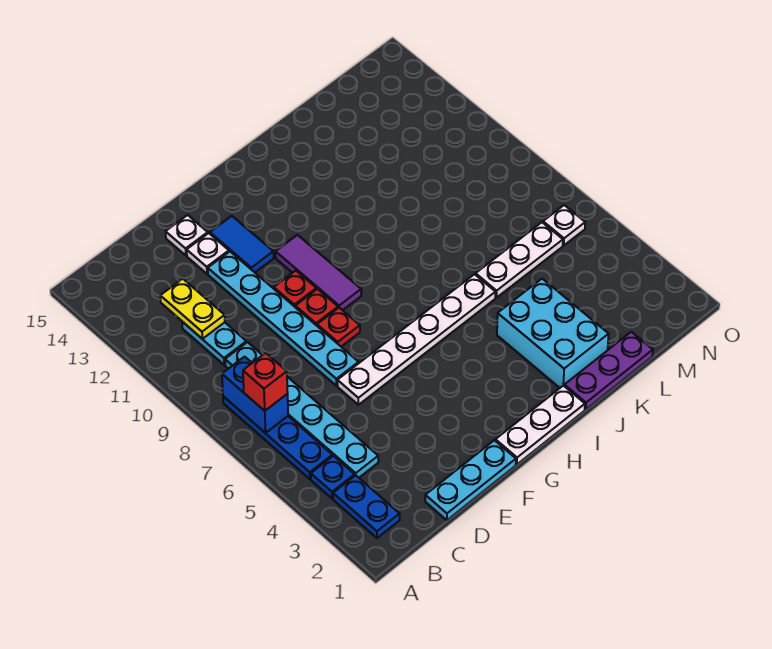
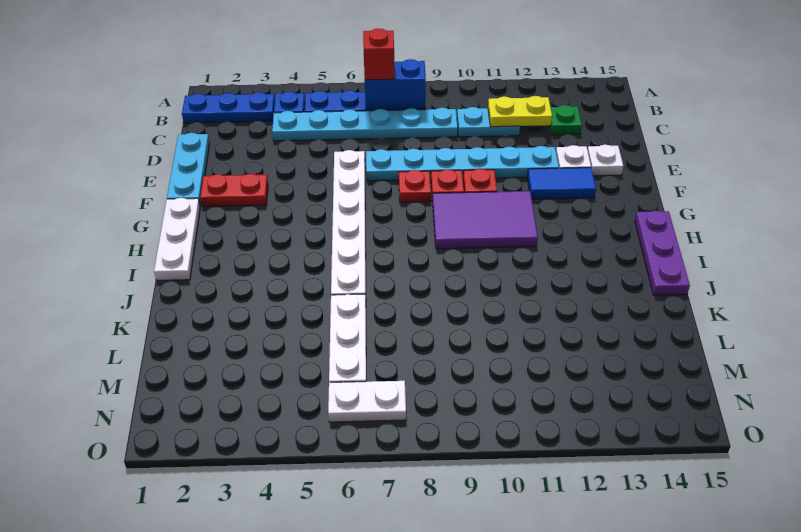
blue plate B2:B3 level 1 -> blue plate B1:B3 level 1
none -> green plate C13 level 1
none -> red plate F2:F3 level 1
purple tile G9:G11 level 1 -> purple tile G9:H11 level 1
purple plate J1:L1 level 1 -> purple plate H15:J15 level 1
cyan brick J2:K4 level 1 -> none
white plate N6 level 1 -> white plate N6:N7 level 1

